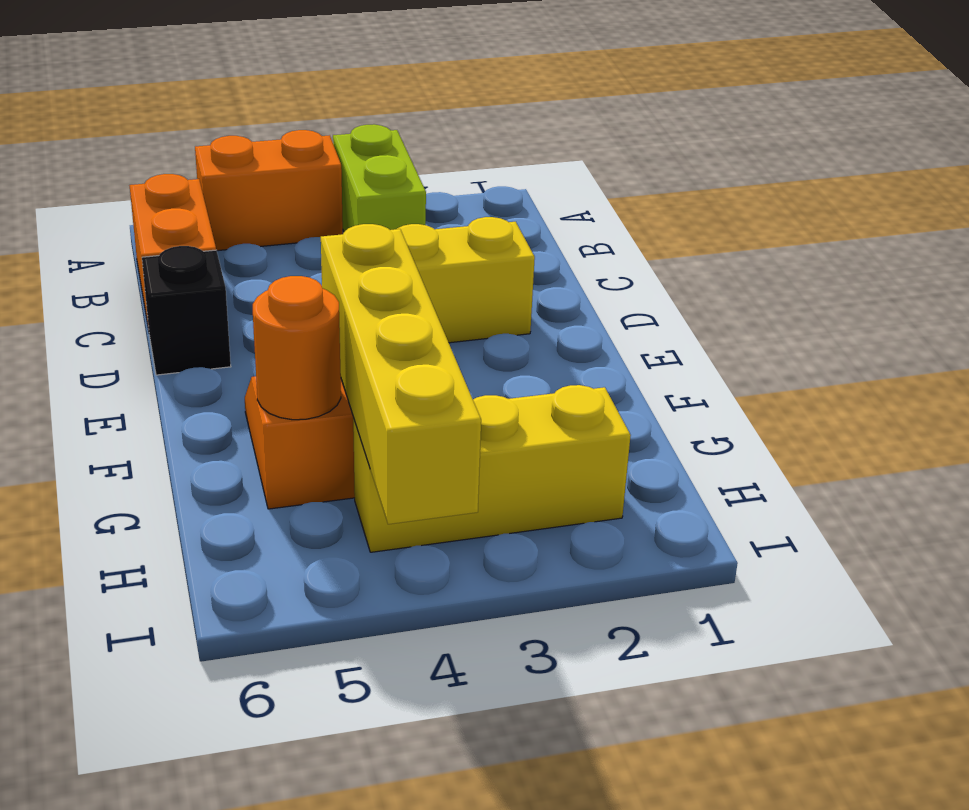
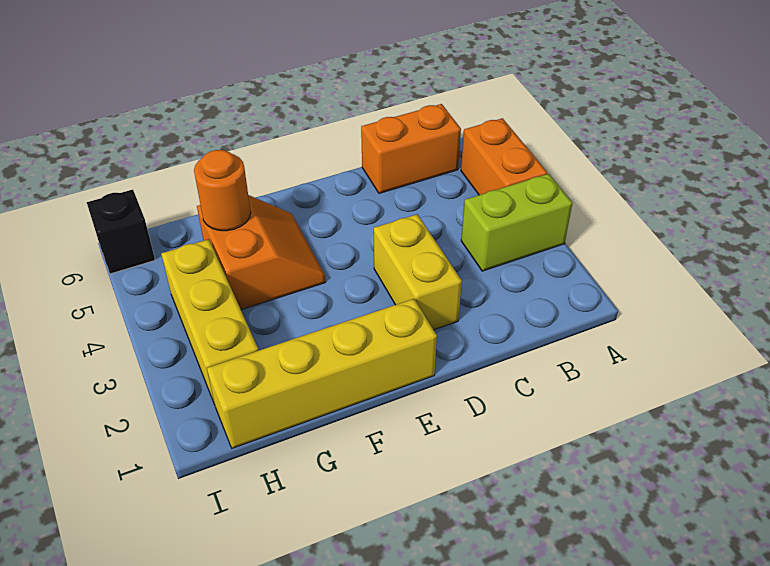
black brick D6 level 1 -> black brick I6 level 1
yellow brick F4:I4 level 2 -> yellow brick E1:H1 level 1

